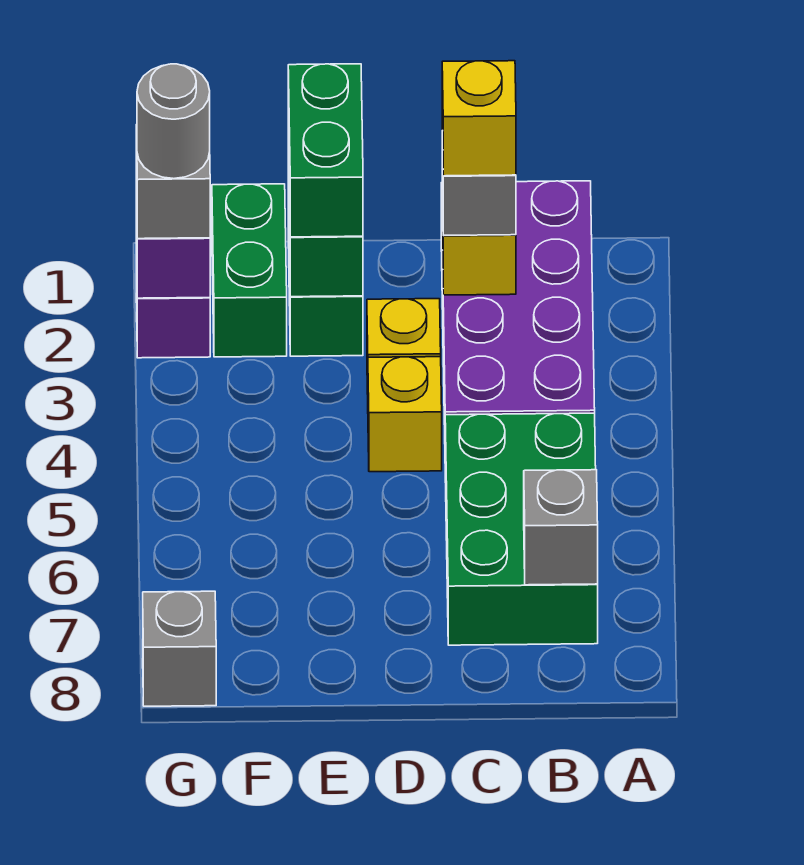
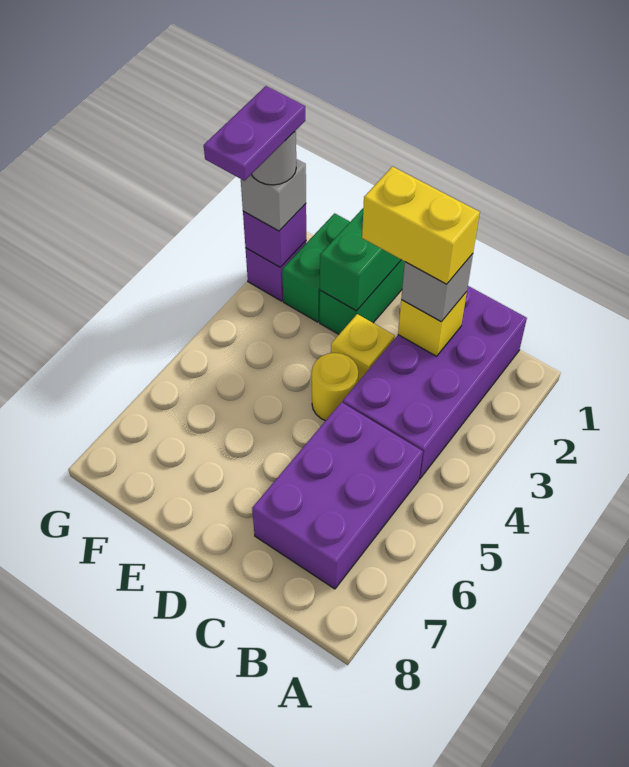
green brick B5:C7 level 1 -> purple brick B5:C7 level 1
grey brick B7 level 2 -> none
yellow brick C2 level 4 -> yellow brick C2:D2 level 4
yellow brick D4 level 1 -> yellow round brick D4 level 1
green brick E1:E2 level 3 -> none
none -> purple plate G2:G3 level 5
grey brick G8 level 1 -> none

